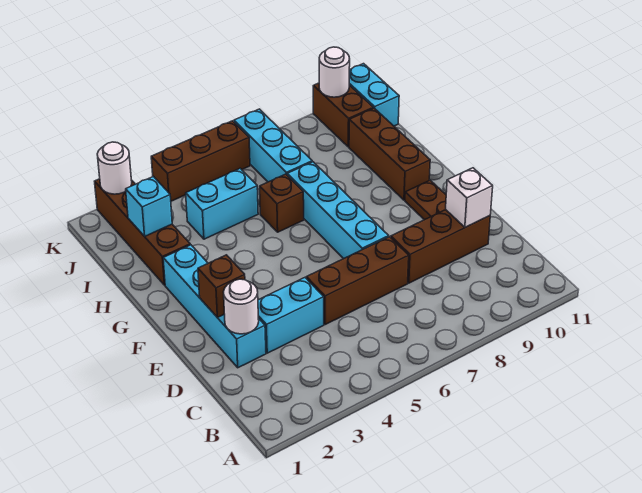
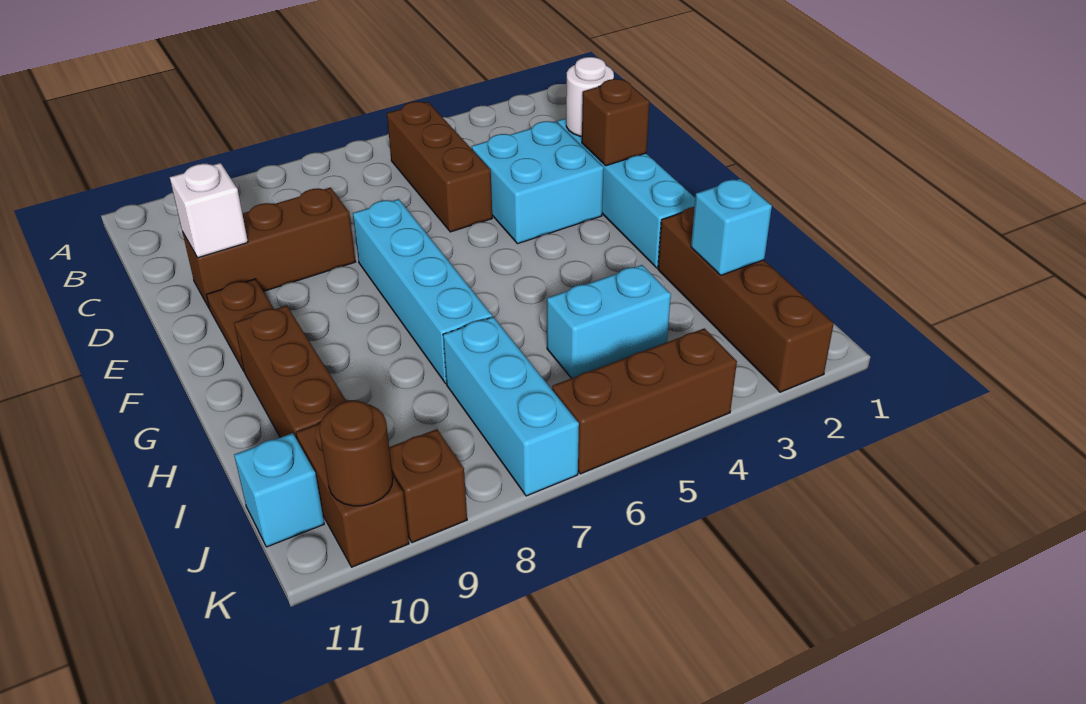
cyan brick D3:D4 level 1 -> cyan brick D3:E4 level 1
brown brick D5:D7 level 1 -> brown brick B5:D5 level 1
brown brick H6 level 1 -> brown brick K9 level 1
cyan brick J11:K11 level 1 -> cyan brick J11 level 1
white round brick K2 level 2 -> none
white round brick K10 level 2 -> brown round brick K10 level 2

